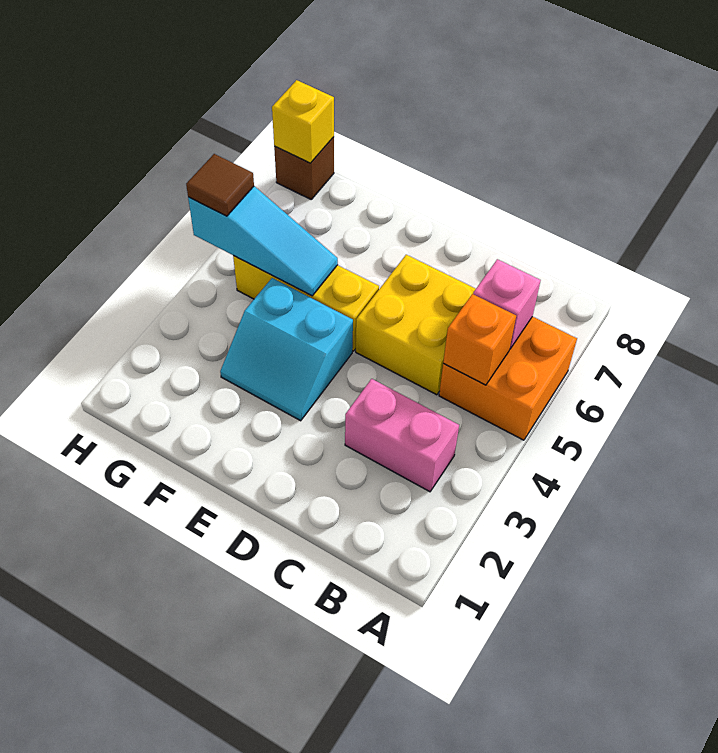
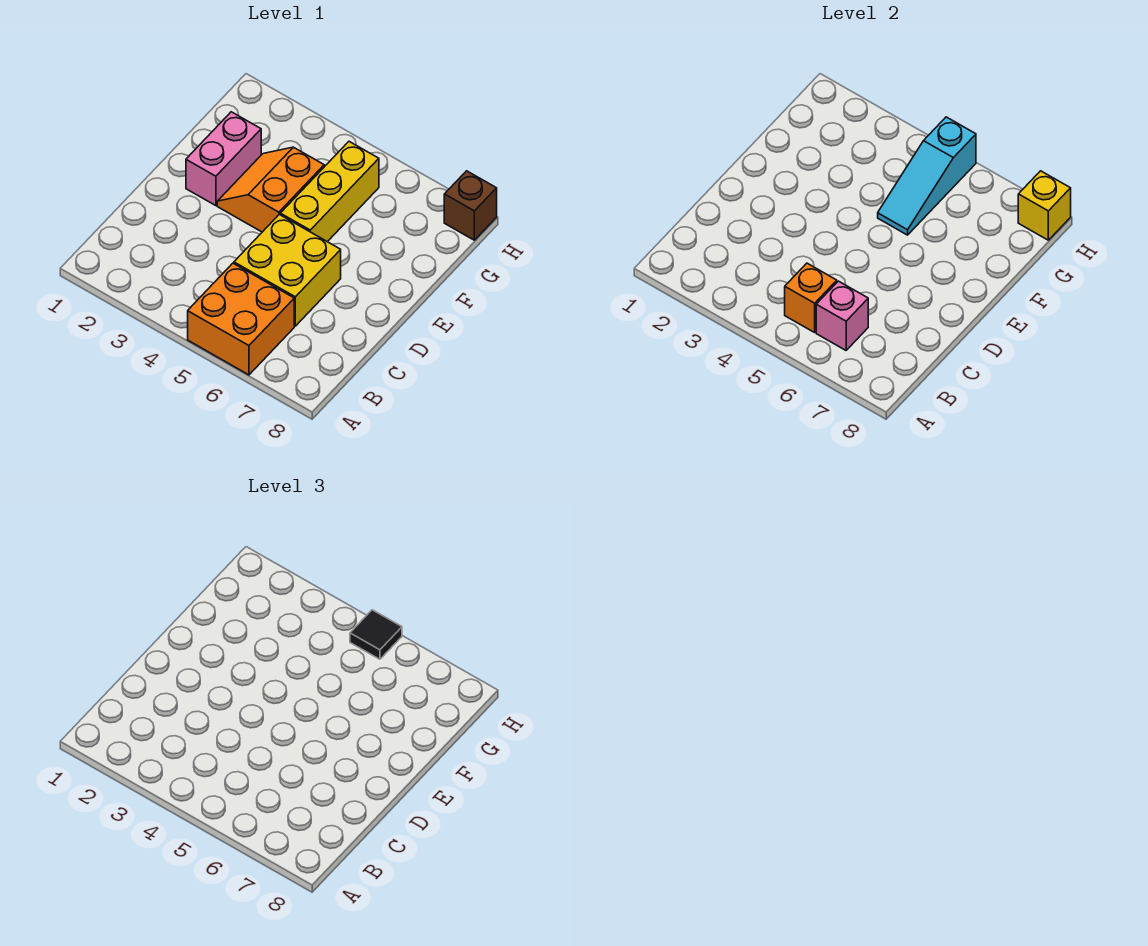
pink brick B3:C3 level 1 -> pink brick E2:F2 level 1
cyan slope E3:F4 level 1 top 4 -> orange slope E3:F4 level 1 top 4
brown tile H5 level 3 -> black tile H5 level 3

